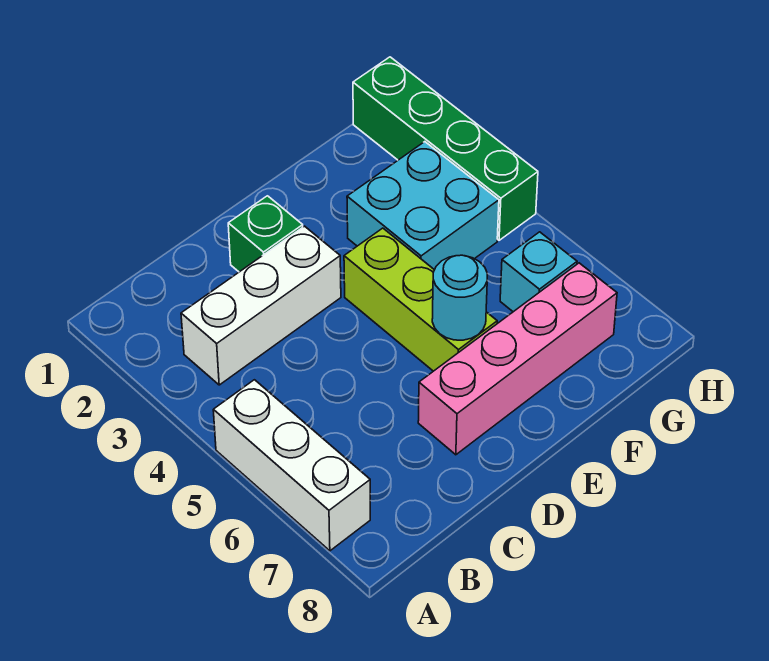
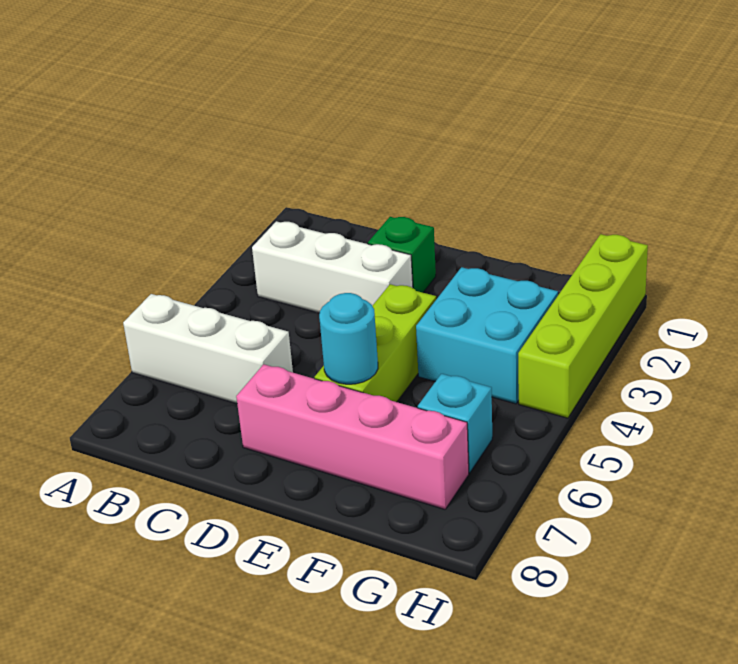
white brick A5:A7 level 1 -> white brick A6:C6 level 1
green brick H1:H4 level 1 -> lime brick H1:H4 level 1

